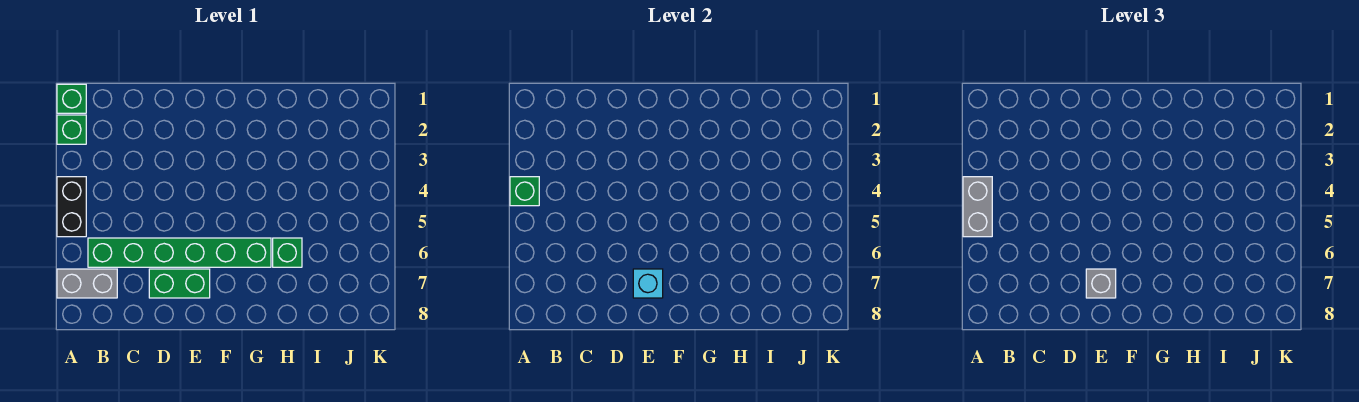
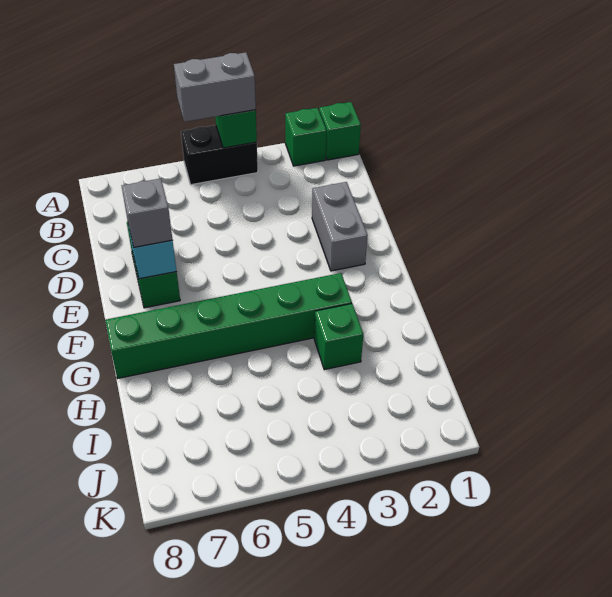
grey brick A7:B7 level 1 -> grey brick D2:E2 level 1
green brick B6:G6 level 1 -> green brick G3:G8 level 1
green brick H6 level 1 -> green brick H3 level 1

